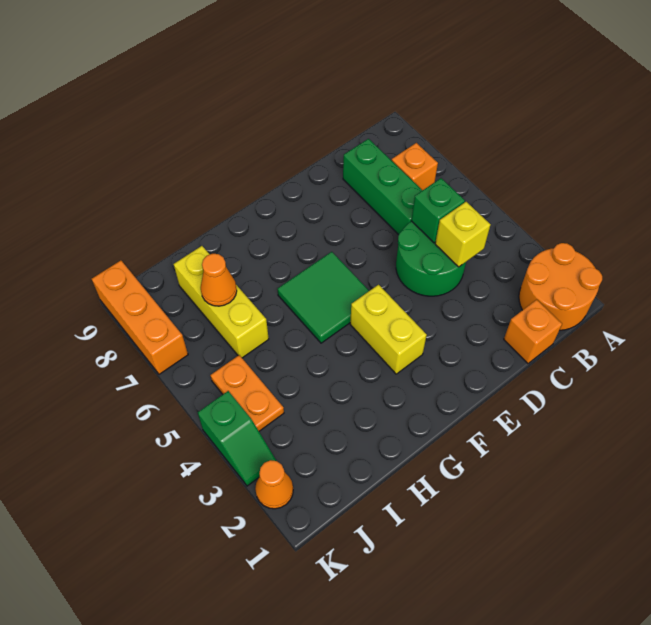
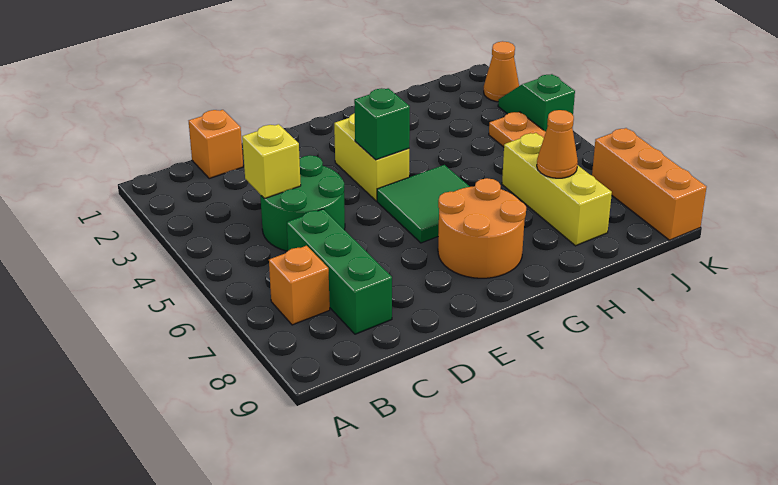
orange round brick A1:B2 level 1 -> orange round brick F7:G8 level 1
green brick C5 level 2 -> green brick F4 level 2

